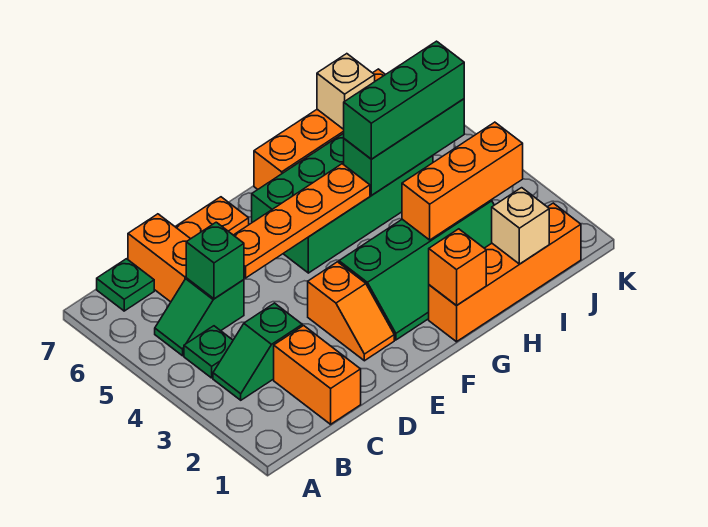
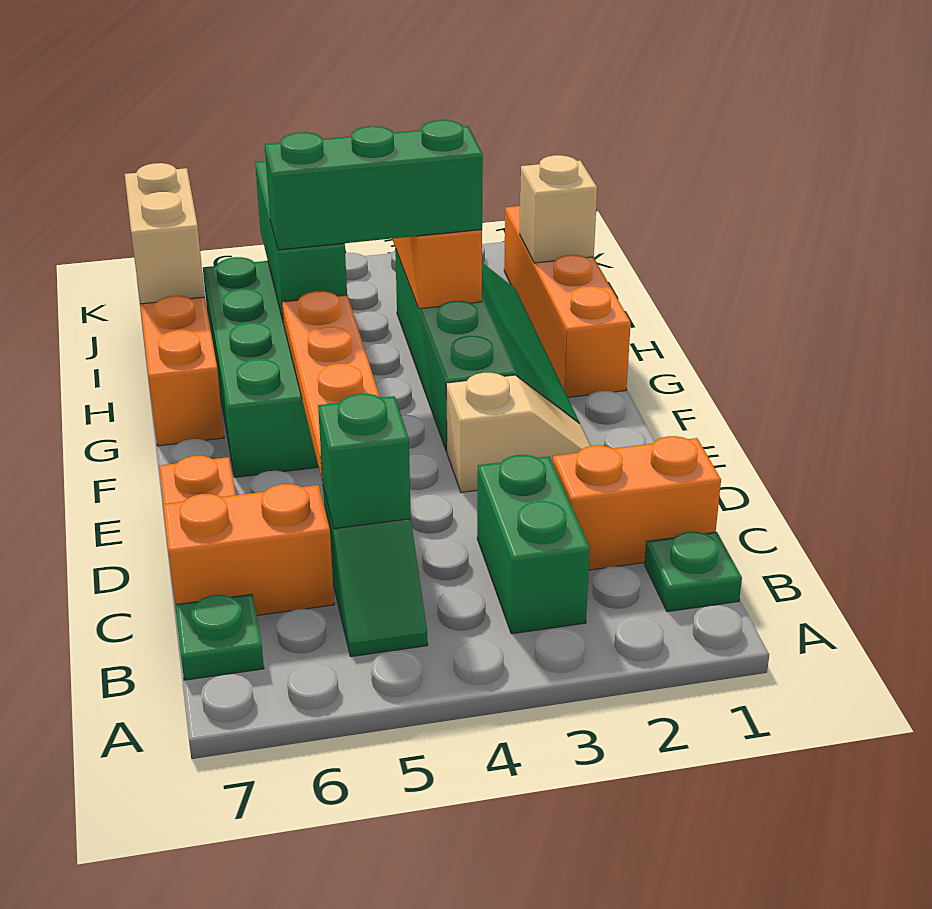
green slope B3:C3 level 1 top C -> green brick B3:C3 level 1
green plate B4 level 1 -> green plate B1 level 1
orange slope E2:E3 level 1 top 3 -> tan slope E2:E3 level 1 top 3
orange brick G1 level 2 -> none
green brick H5:J5 level 3 -> green brick H3:H5 level 3
tan brick I7 level 2 -> tan brick I7:J7 level 2

